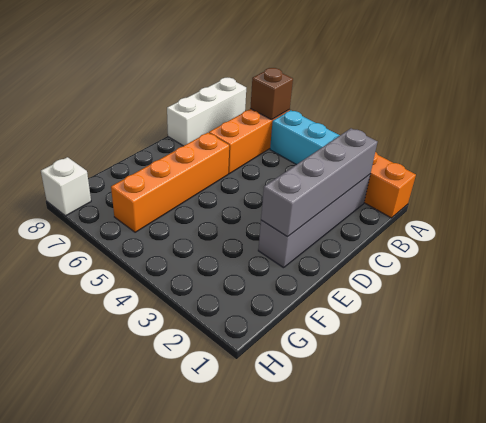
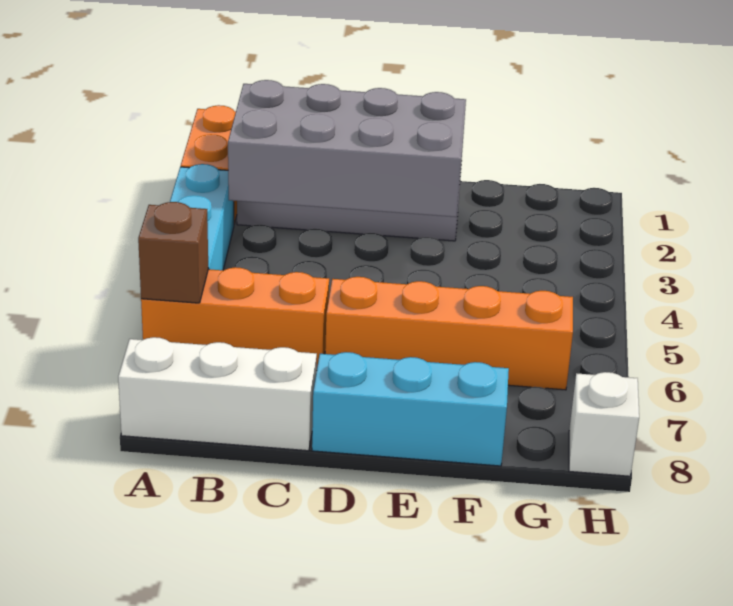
grey brick B2:E2 level 2 -> grey brick B2:E3 level 2
none -> cyan brick D8:F8 level 1

